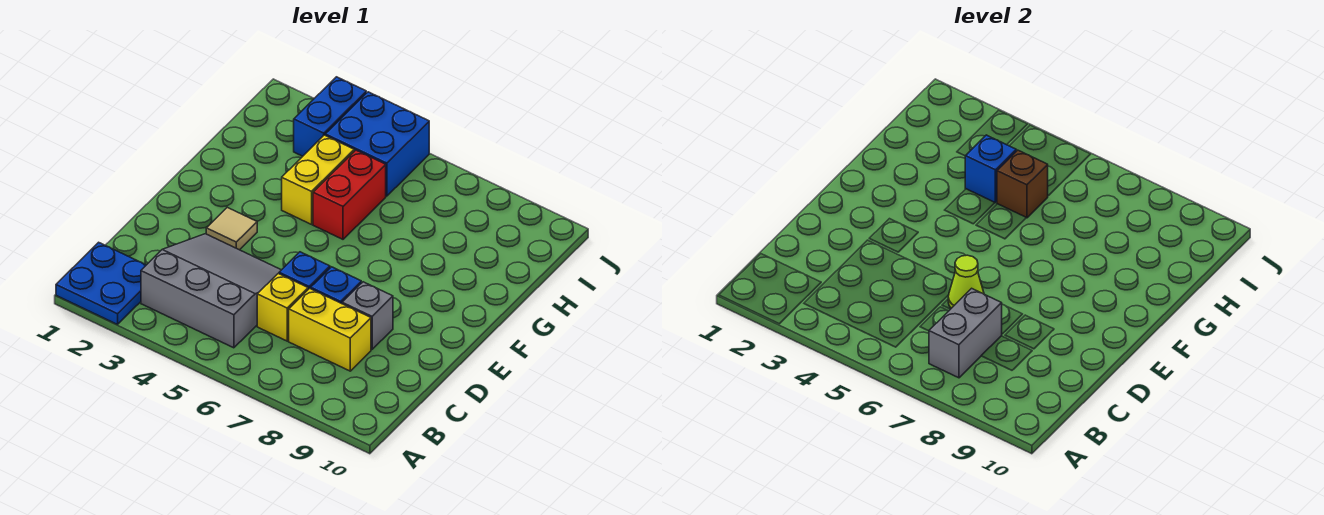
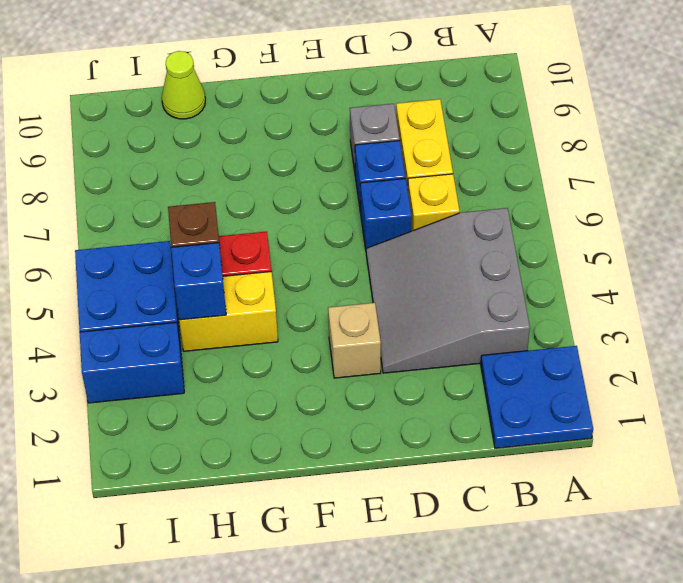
grey brick B7:C7 level 2 -> none
lime cone D6 level 2 -> lime cone H10 level 1
tan tile E3 level 1 -> tan brick E3 level 1

